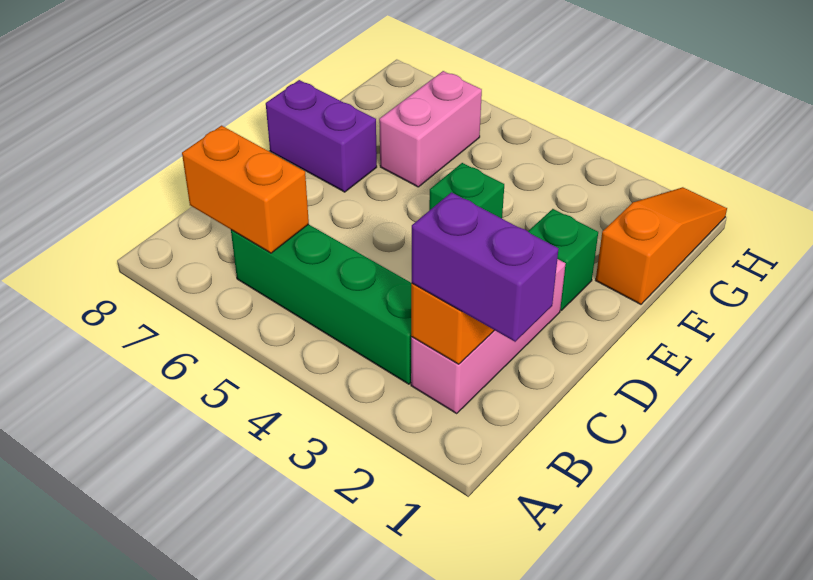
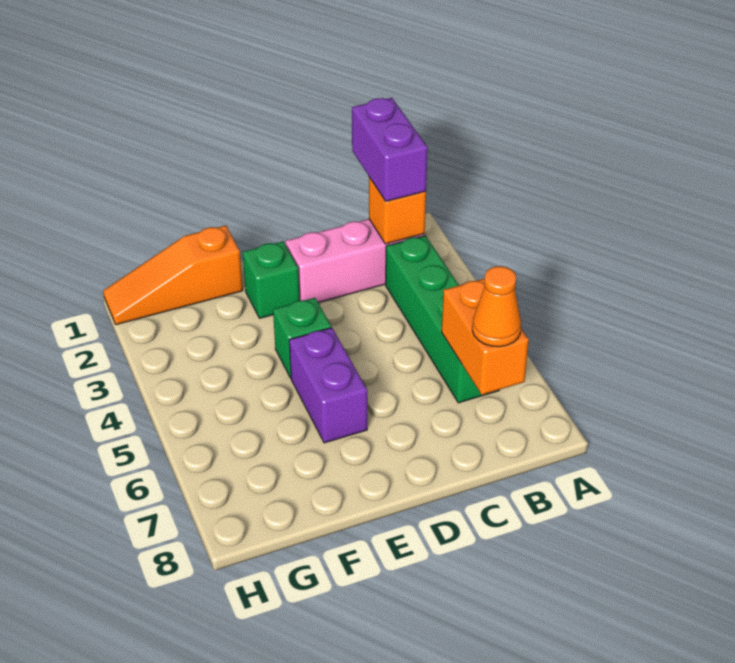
none -> orange cone B7 level 3
purple brick E7:E8 level 1 -> purple brick E5:E6 level 1
pink brick F6:G6 level 1 -> none

